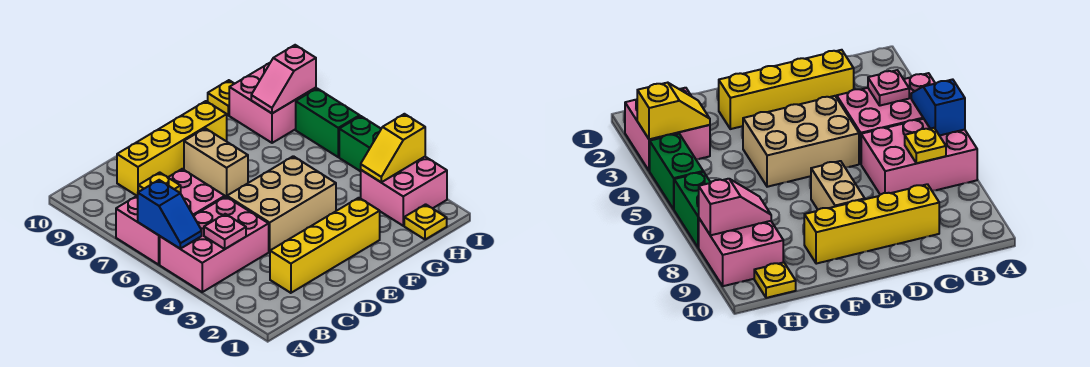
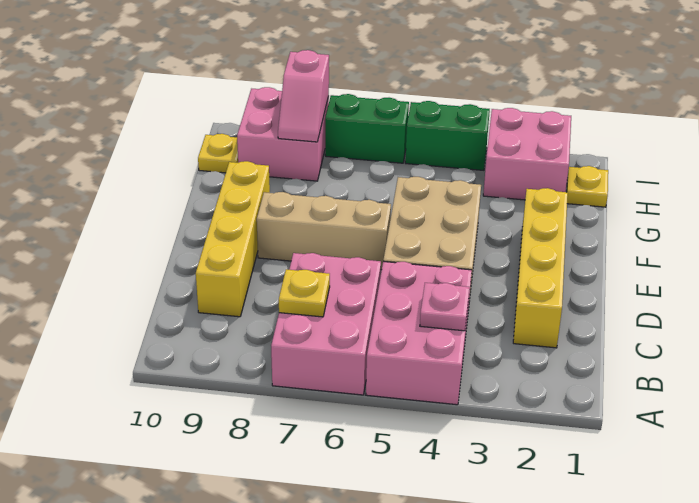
blue slope A5:A6 level 2 top 6 -> none
tan brick E7:E8 level 1 -> tan brick E6:E8 level 1
yellow slope H3:I3 level 2 top I -> none

